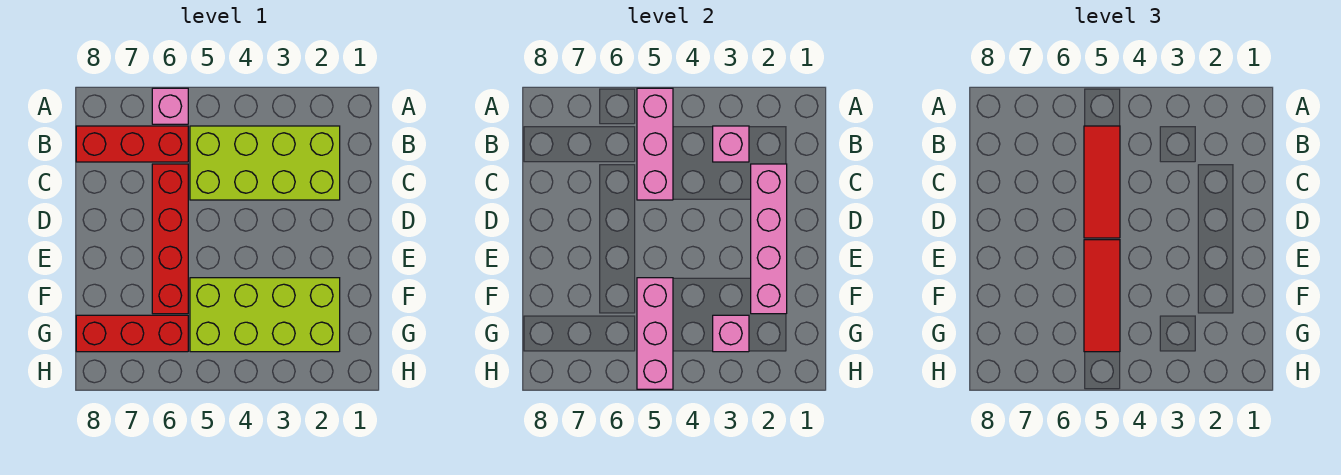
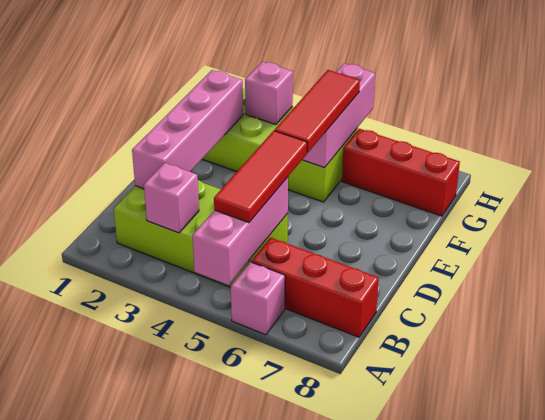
red brick C6:F6 level 1 -> none

